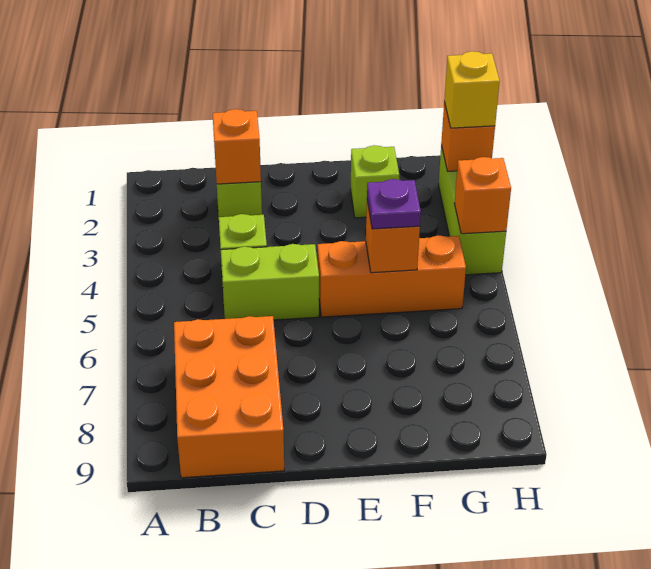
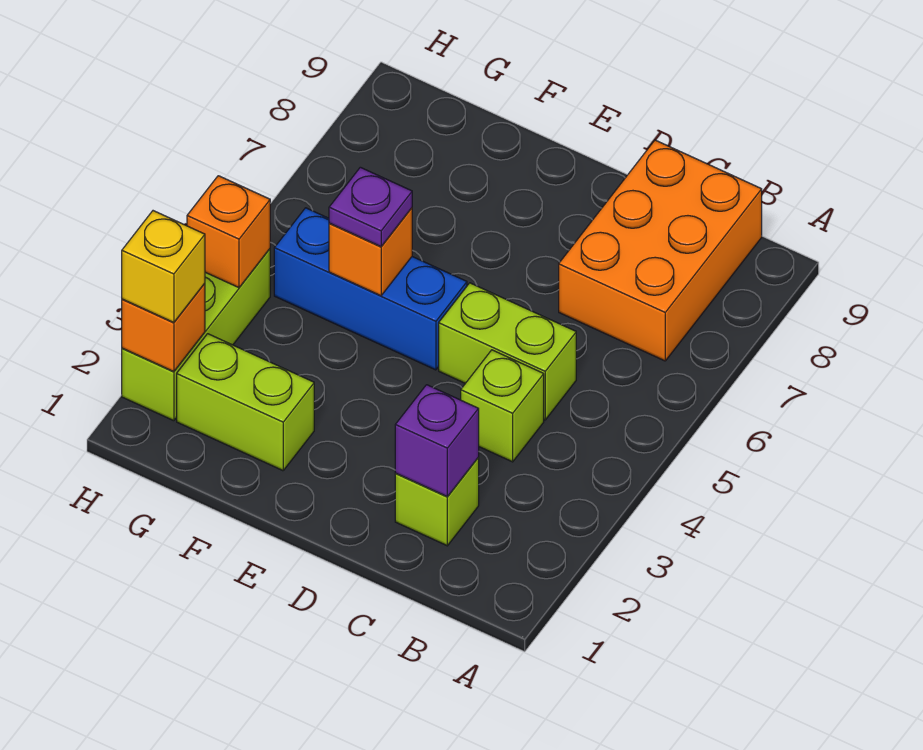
orange brick C2 level 2 -> purple brick C2 level 2
orange brick E5:G5 level 1 -> blue brick E5:G5 level 1
lime brick F2 level 1 -> lime brick F2:G2 level 1

